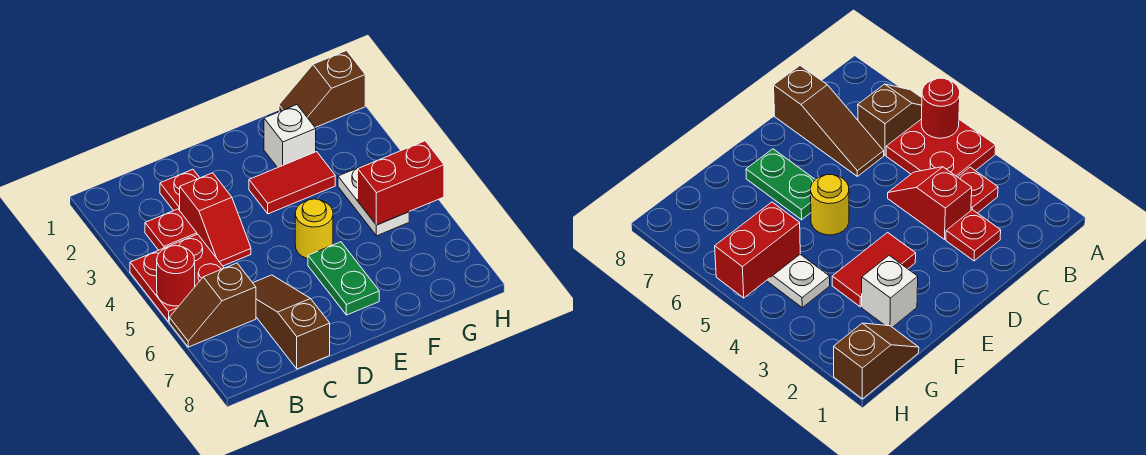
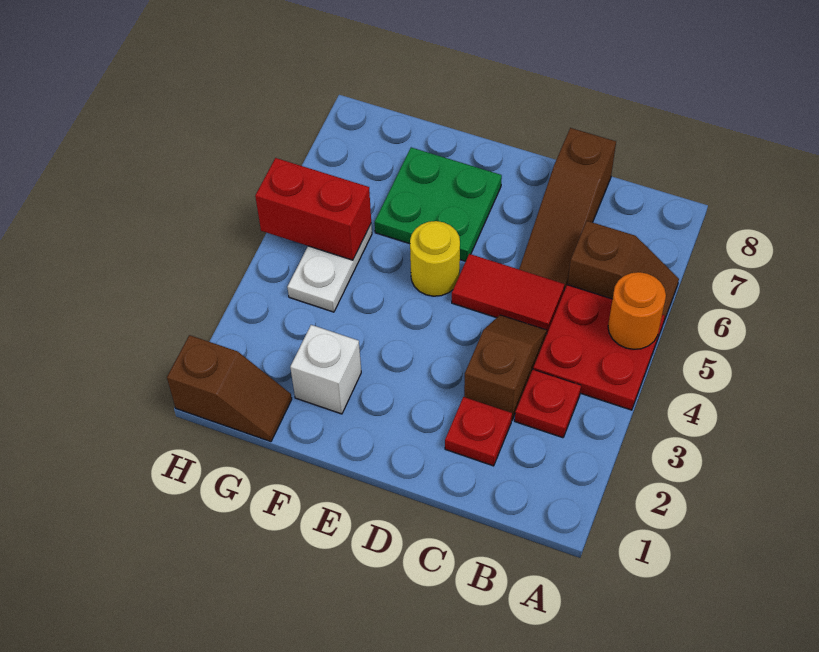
red round brick A5 level 2 -> orange round brick A5 level 2
red slope C3:C4 level 1 top 3 -> brown slope C3:C4 level 1 top 3
red tile E3:F3 level 1 -> red tile C5:D5 level 1
green plate E6:E7 level 1 -> green plate E6:F7 level 1

